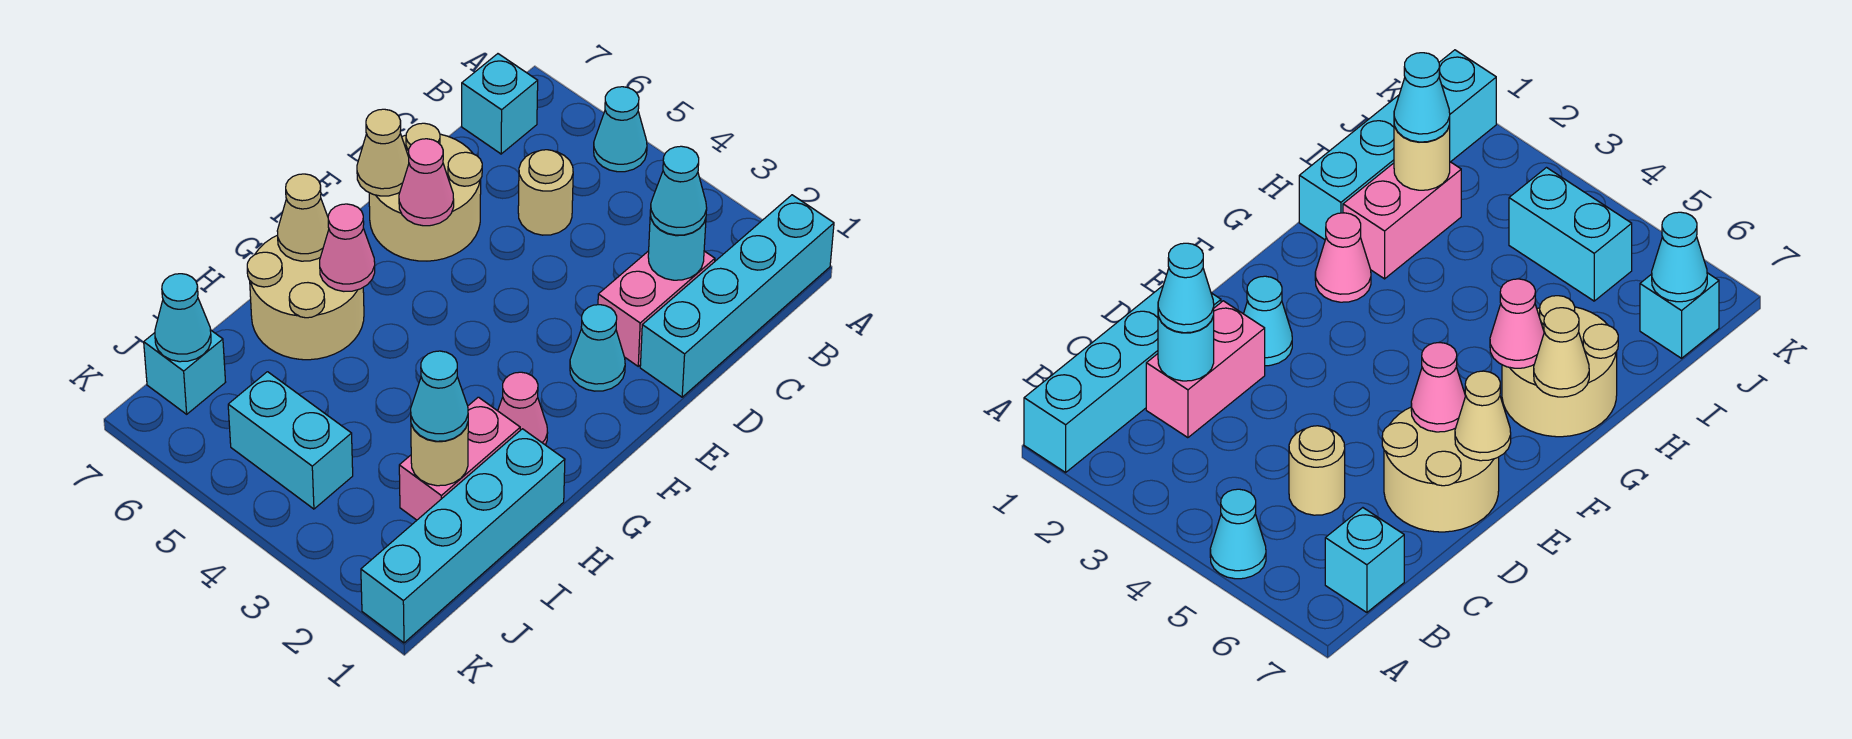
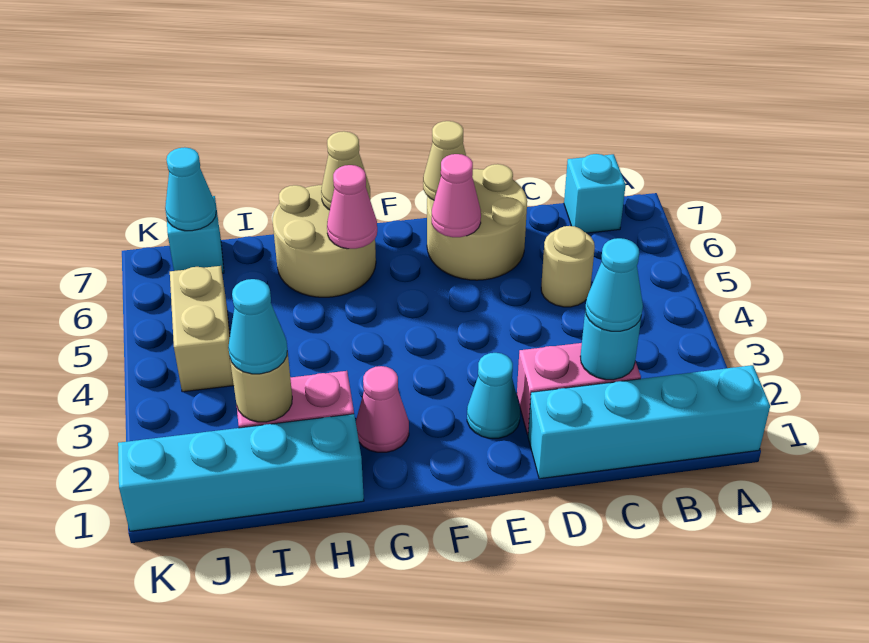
cyan cone A5 level 1 -> none
cyan brick J4:J5 level 1 -> tan brick J4:J5 level 1

